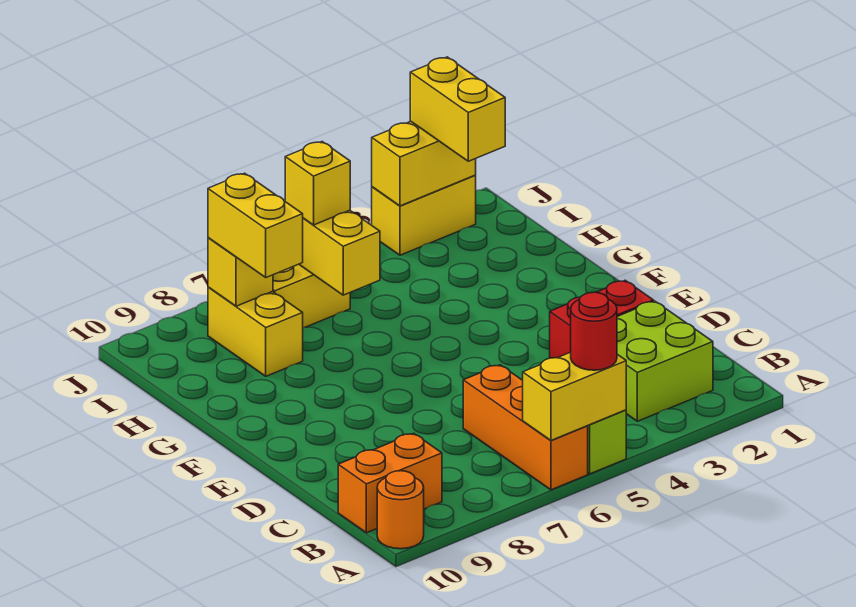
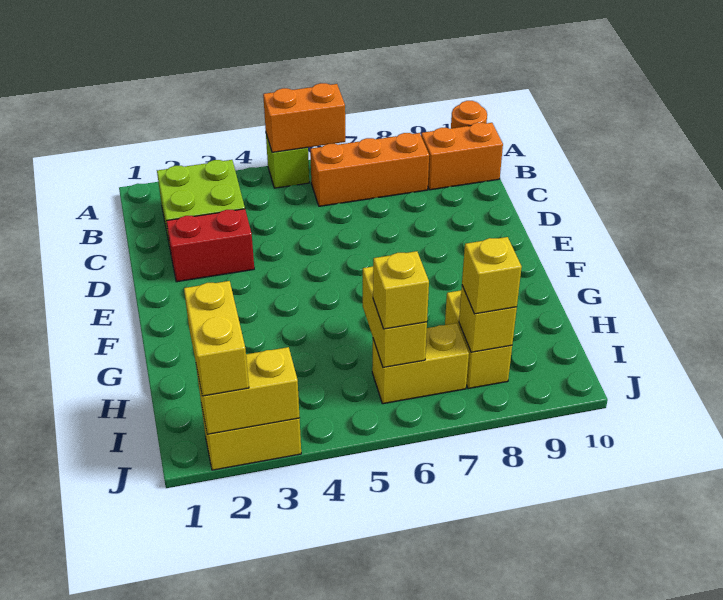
yellow brick A5:A6 level 2 -> orange brick A5:A6 level 2
red round brick A5 level 3 -> none
orange brick A6:C6 level 1 -> orange brick B6:B8 level 1
yellow brick H8:I8 level 3 -> yellow brick I8 level 3

